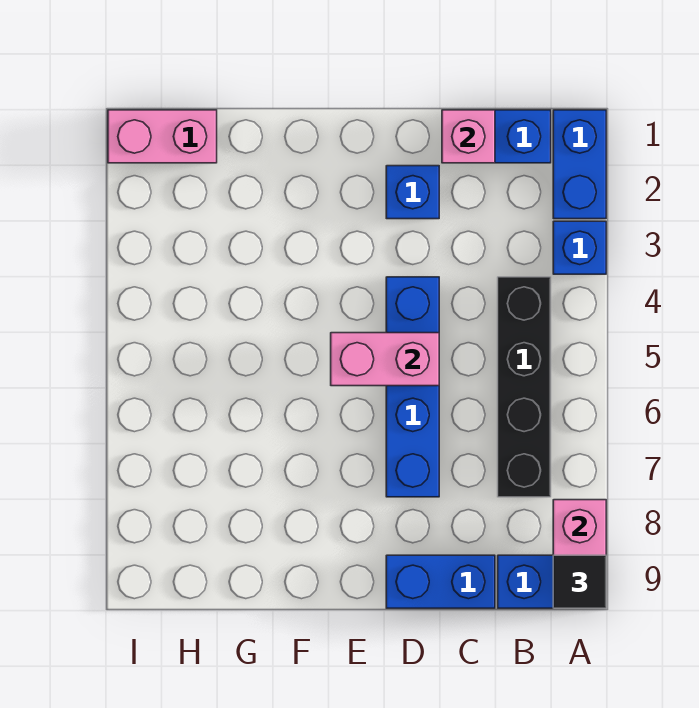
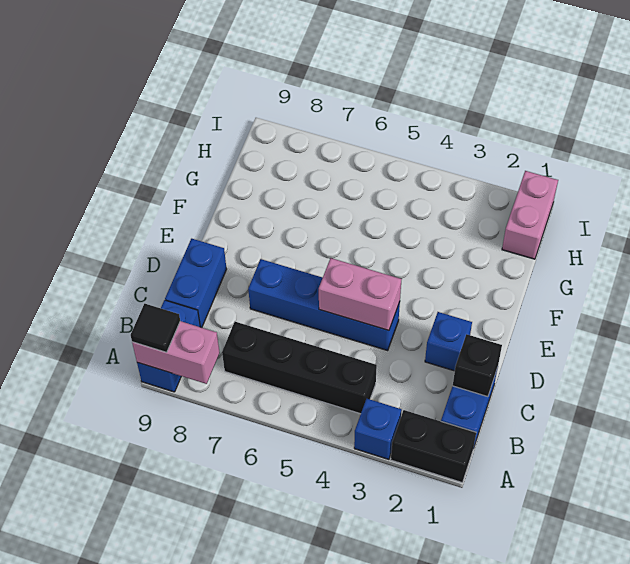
blue brick A1:A2 level 1 -> black brick A1:A2 level 1
pink brick C1 level 2 -> black brick C1 level 2
pink brick D5:E5 level 2 -> pink brick D4:D5 level 2

